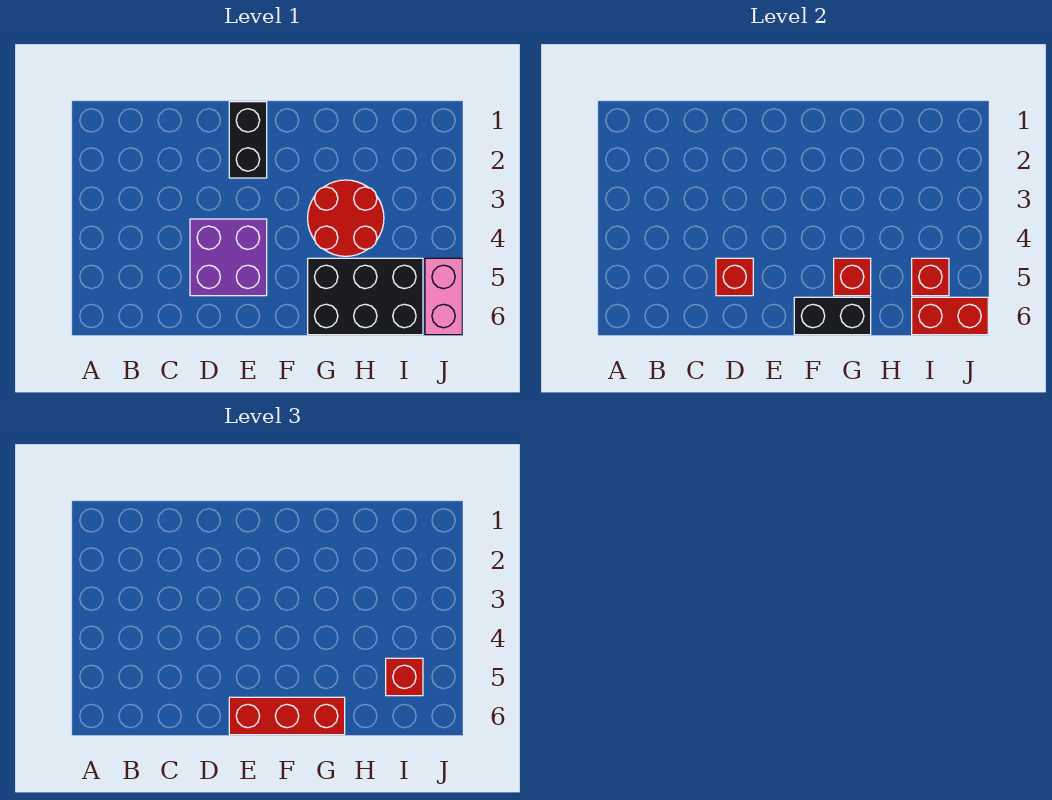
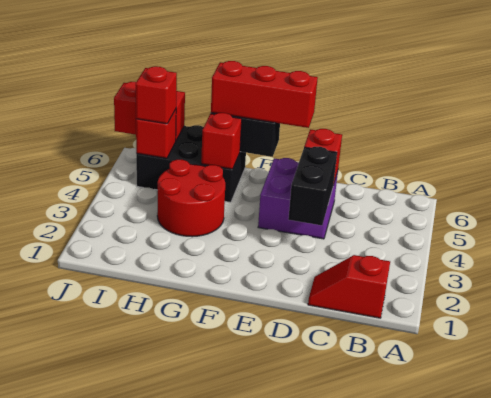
none -> red slope B1:C1 level 1 top B
black brick E1:E2 level 1 -> black brick D3:D4 level 2
pink brick J5:J6 level 1 -> none

